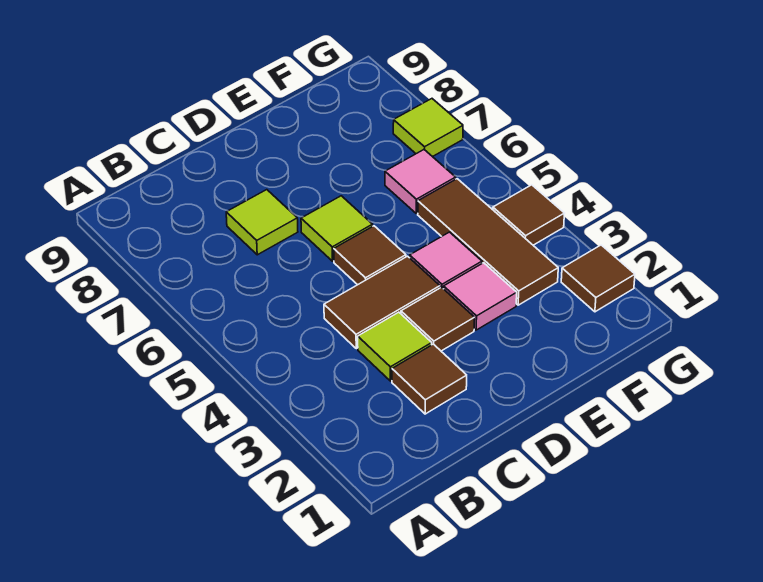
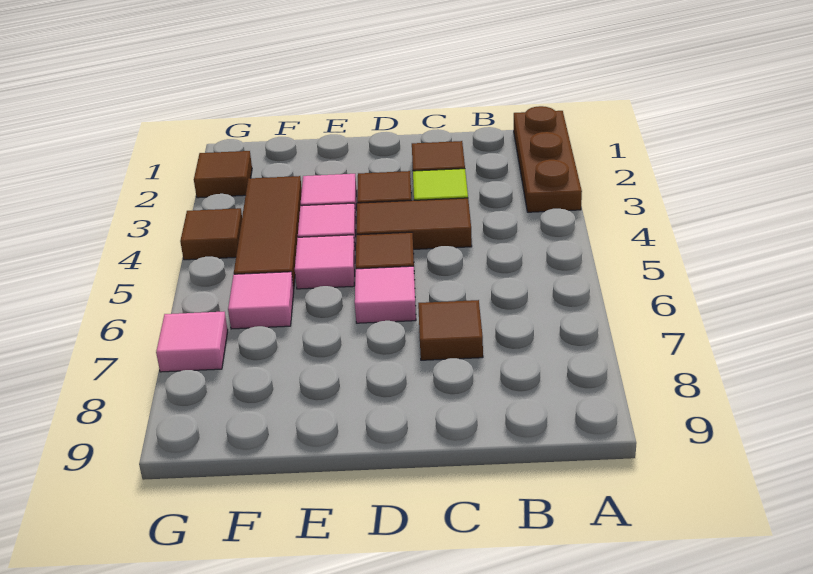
none -> brown plate A1:A3 level 1
lime tile C7 level 1 -> brown tile C7 level 1
lime tile D6 level 1 -> pink tile D6 level 1
none -> pink tile E5 level 1
lime tile G7 level 1 -> pink tile G7 level 1

